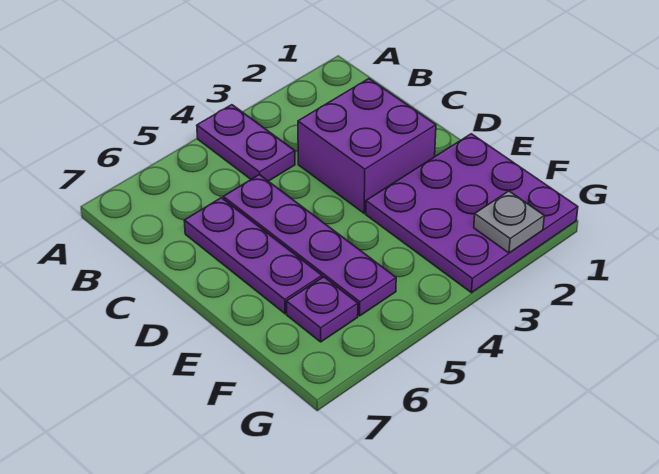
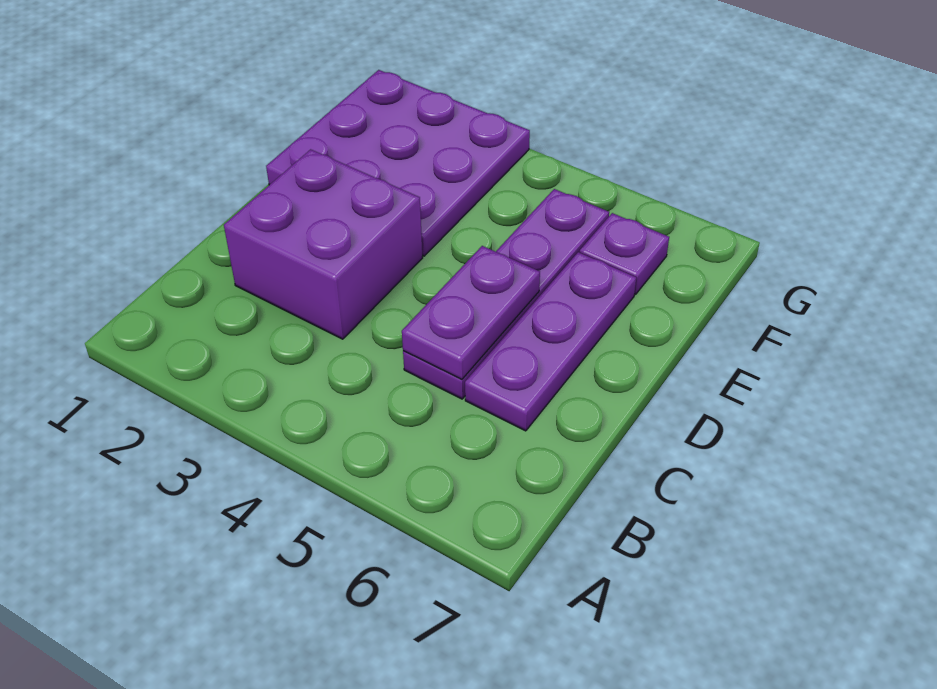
purple plate A4:B4 level 1 -> purple plate C5:D5 level 2
grey plate G2 level 2 -> none

